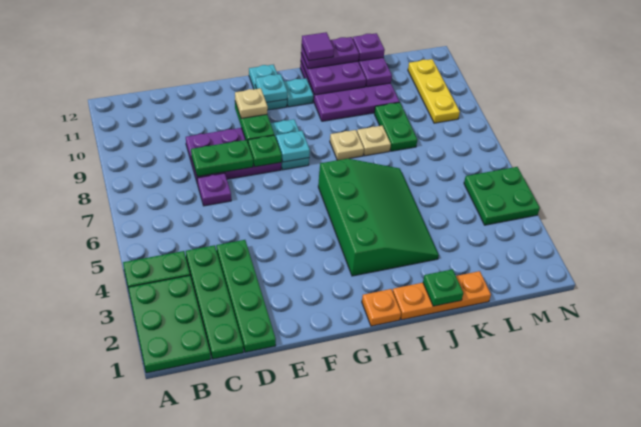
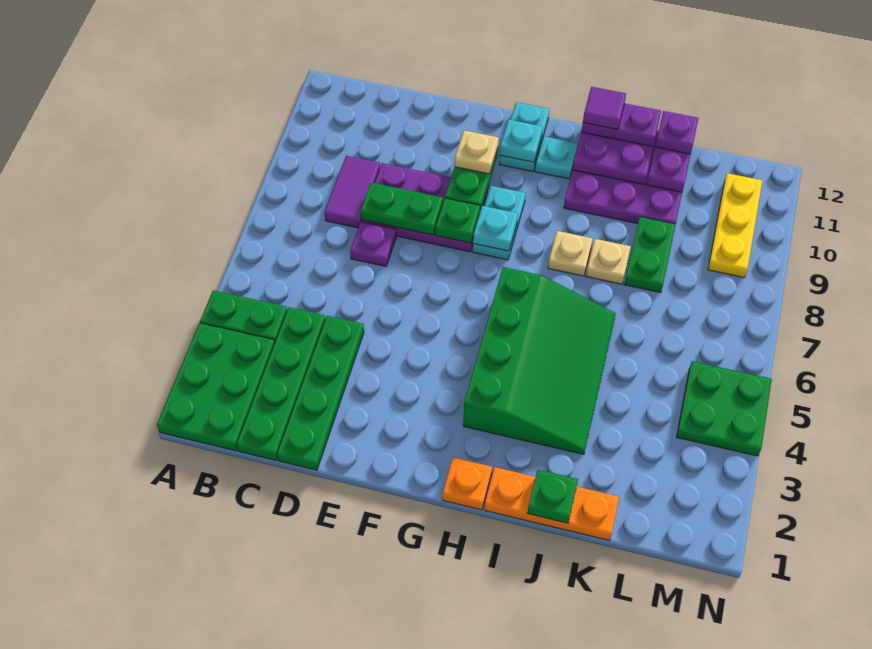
none -> purple tile C8:C9 level 1

